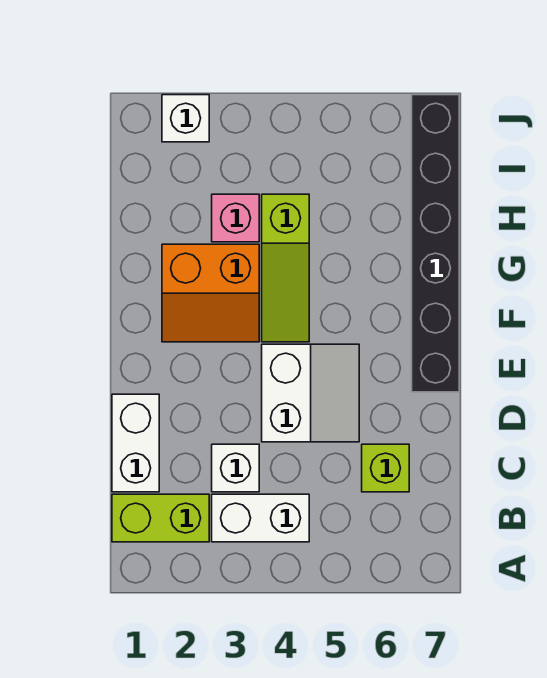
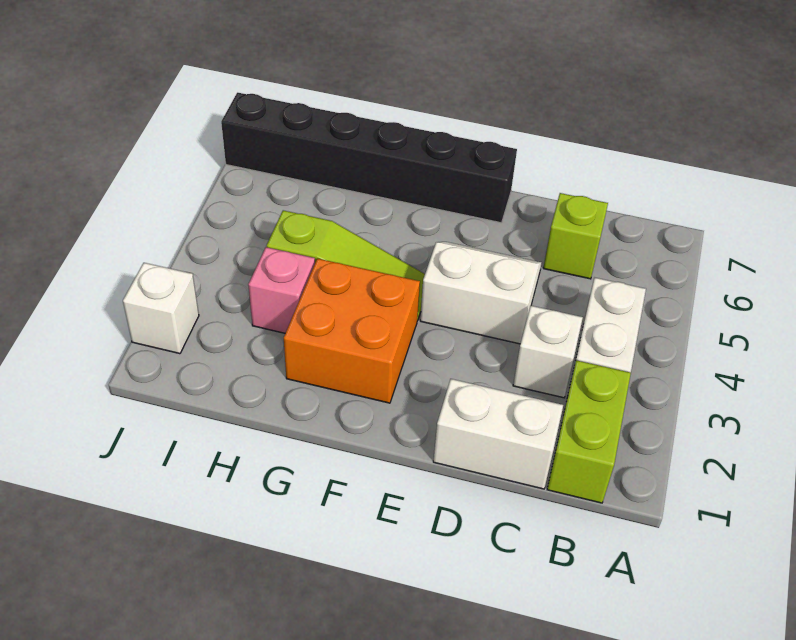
orange slope F2:G3 level 1 top G -> orange brick F2:G3 level 1

